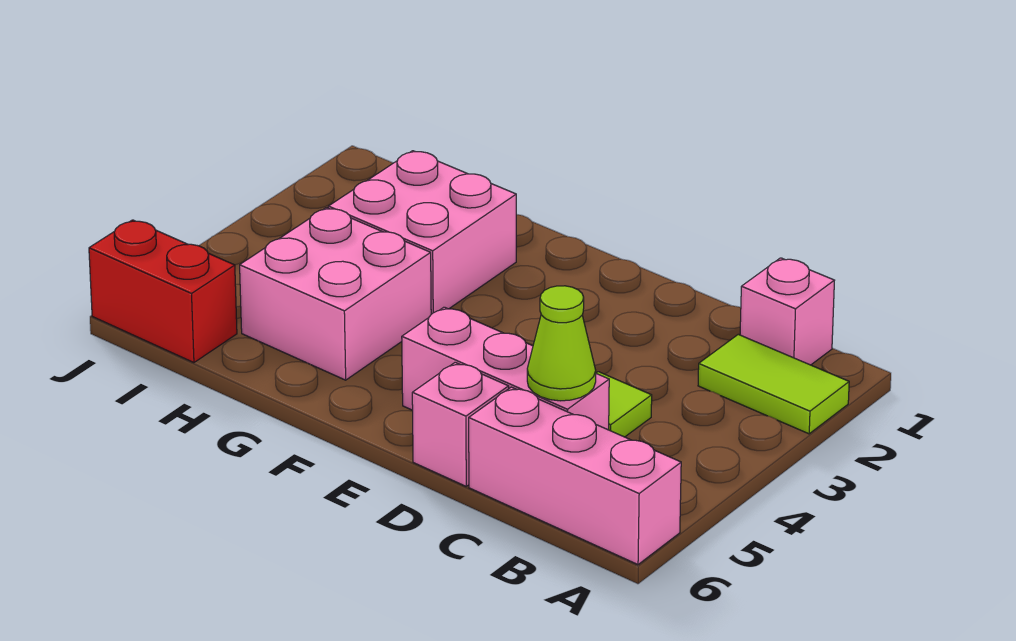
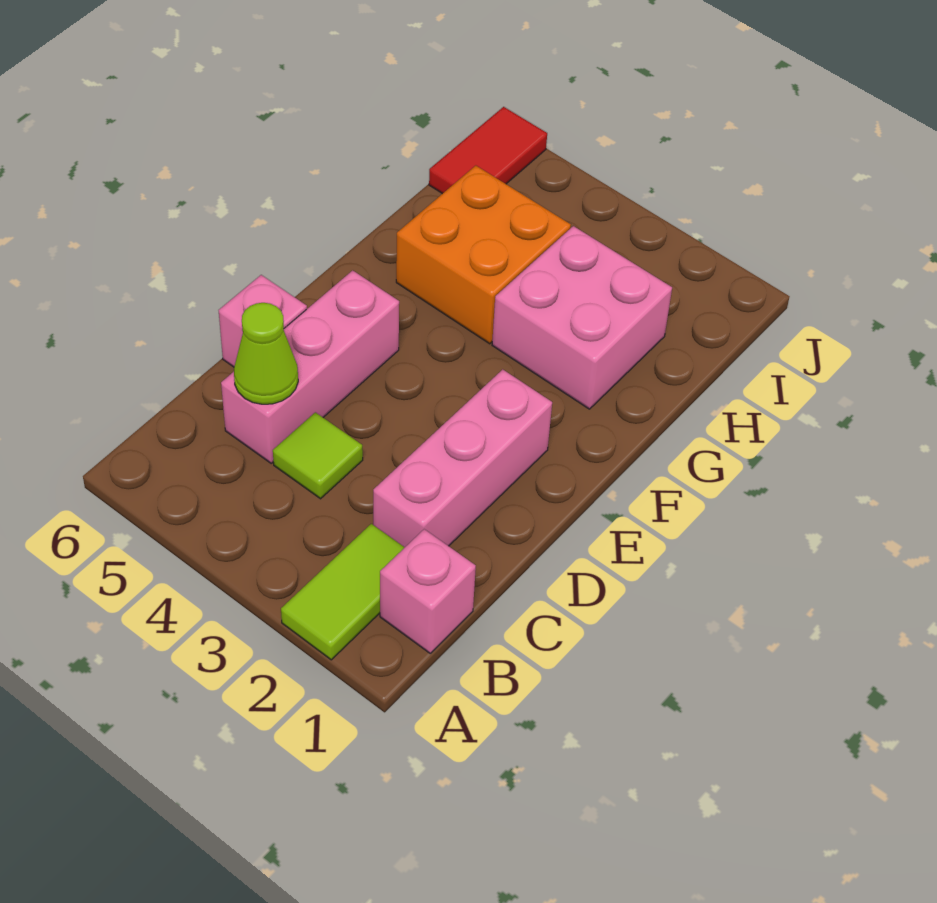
pink brick A6:C6 level 1 -> pink brick C2:E2 level 1
pink brick G4:H5 level 1 -> orange brick G4:H5 level 1
red brick I6:J6 level 1 -> red tile I6:J6 level 1

